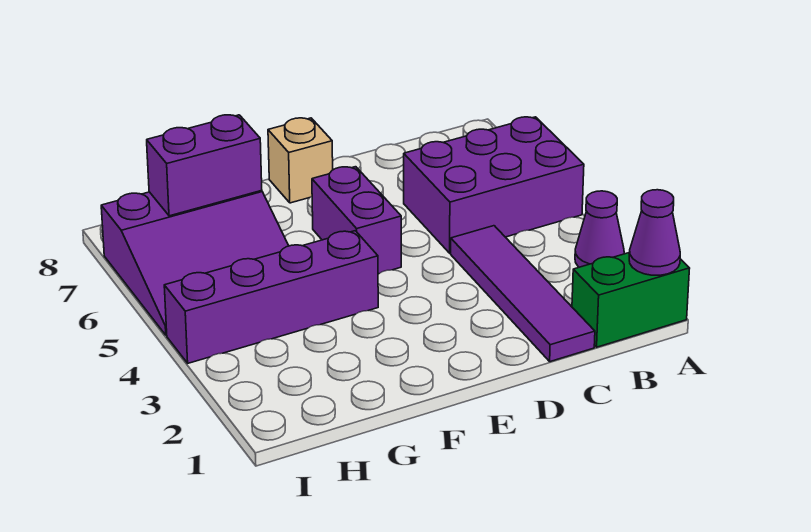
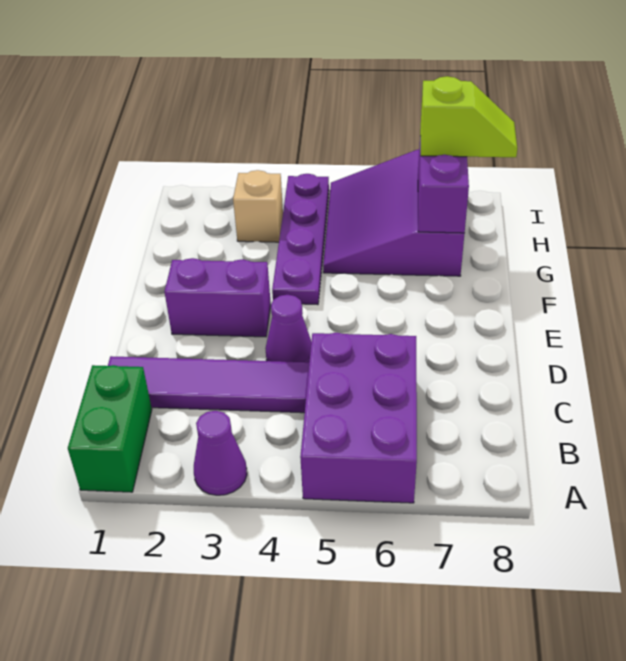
purple cone A1 level 2 -> purple cone D4 level 1
purple brick E5:E6 level 1 -> purple brick E2:E3 level 1
tan brick E8 level 1 -> tan brick H3 level 1
purple brick F4:I4 level 1 -> purple plate F4:I4 level 1
none -> lime slope H7:H8 level 3 top 7

